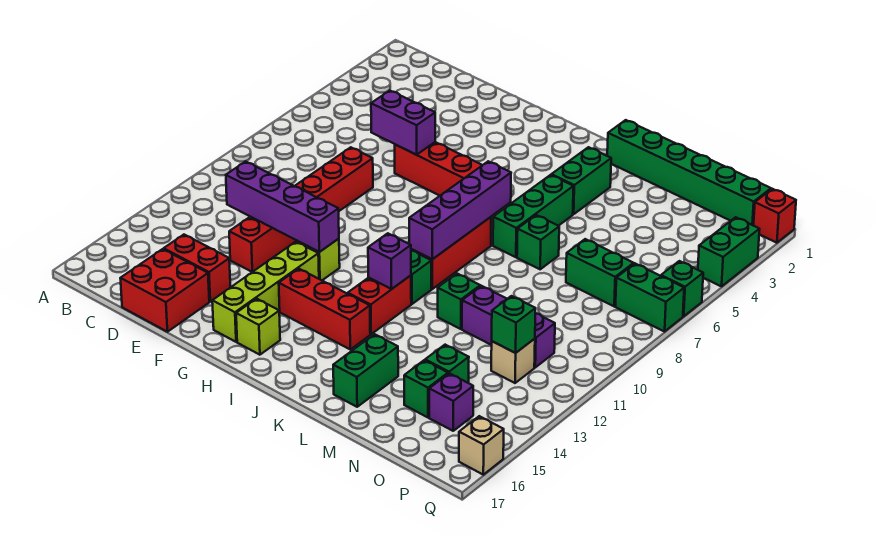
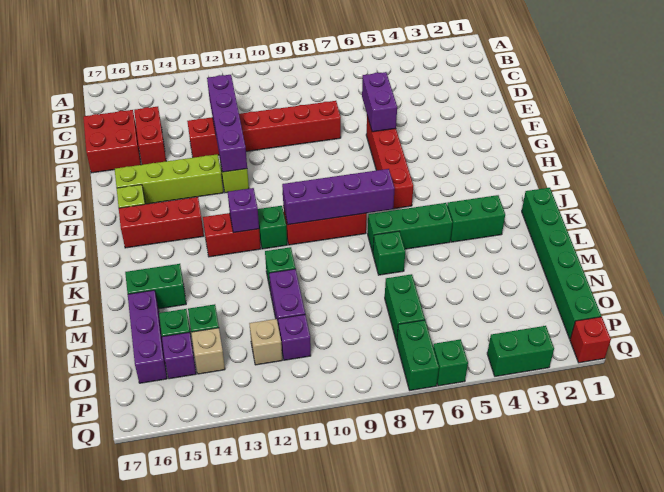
red brick H14:J14 level 1 -> red brick I14:I16 level 1
none -> purple brick M16:O16 level 1
green brick O12 level 2 -> none
tan brick Q16 level 1 -> tan brick O14 level 1

